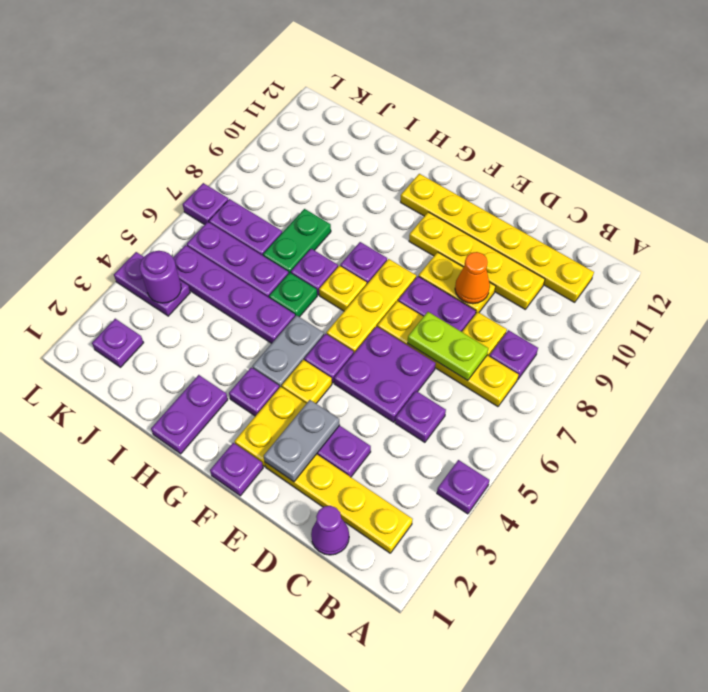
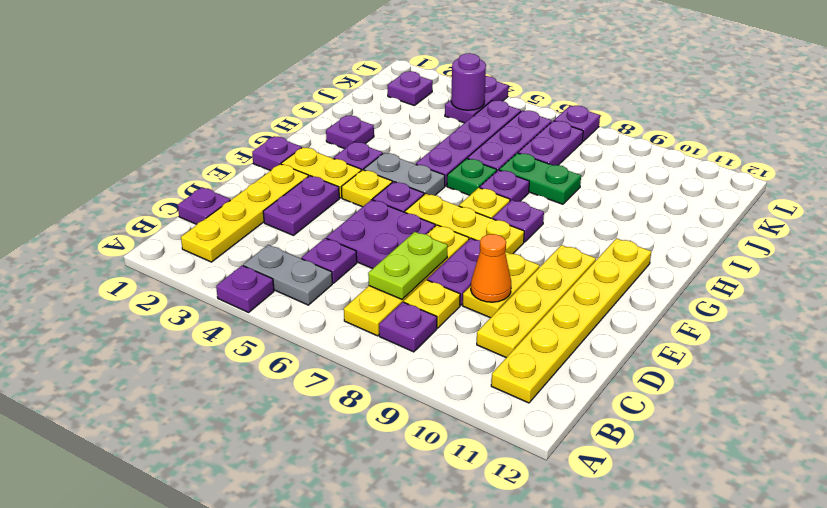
purple cone C1 level 1 -> purple plate C1 level 1
grey plate E2:E3 level 2 -> grey plate B4:B5 level 1
purple plate H1:H2 level 1 -> purple plate H2 level 1

